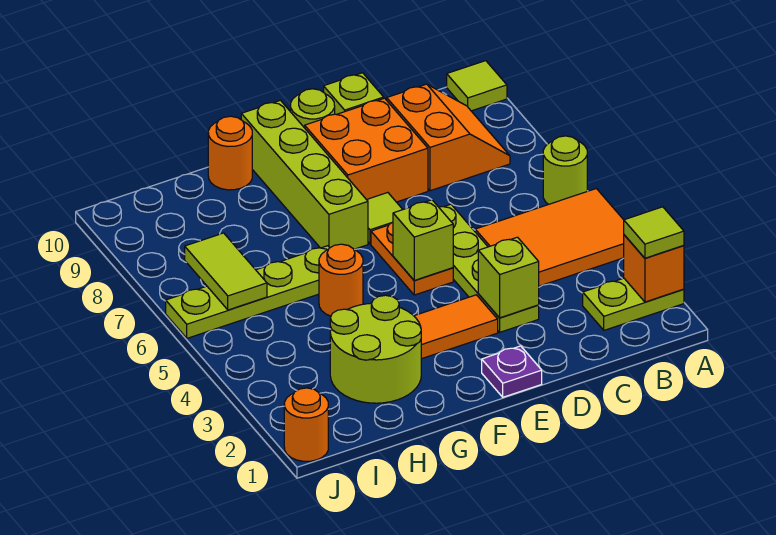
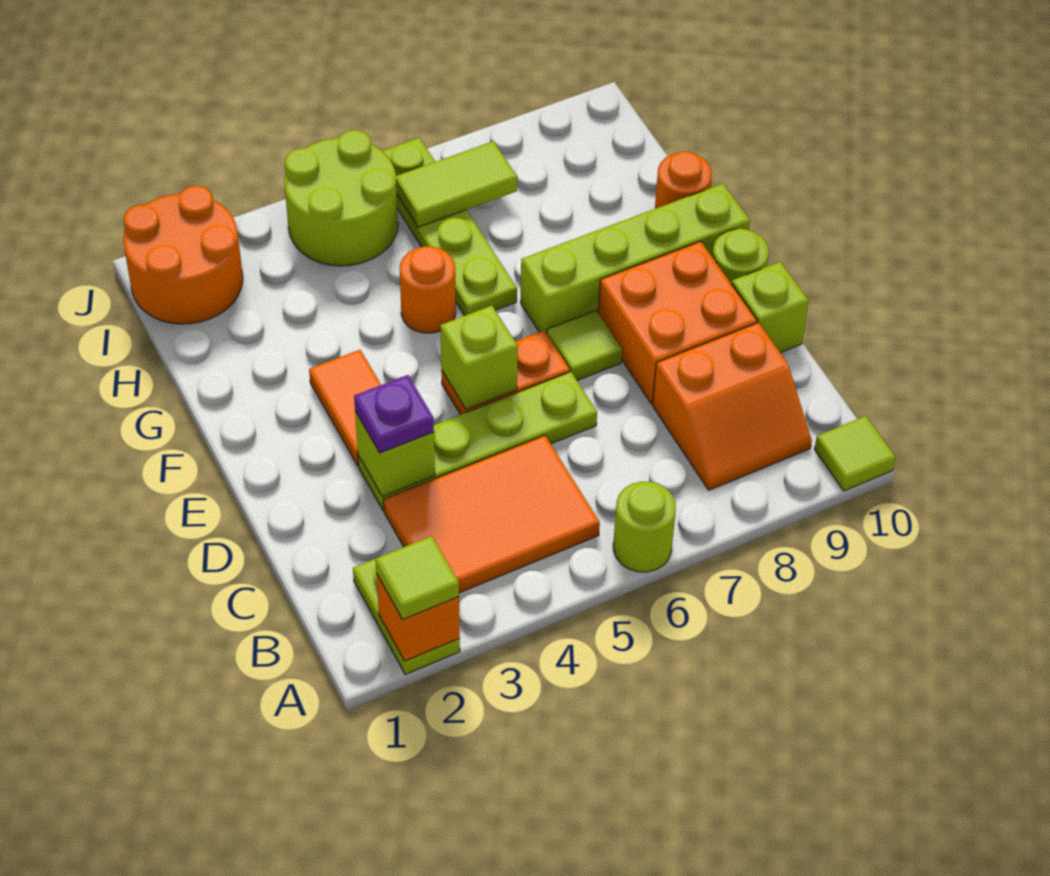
orange tile A4:C5 level 1 -> orange tile B3:C5 level 1
purple plate E1 level 1 -> purple plate D3 level 3
lime round brick G2:H3 level 1 -> lime round brick I4:J5 level 1
orange round brick J1 level 1 -> orange round brick I1:J2 level 1

